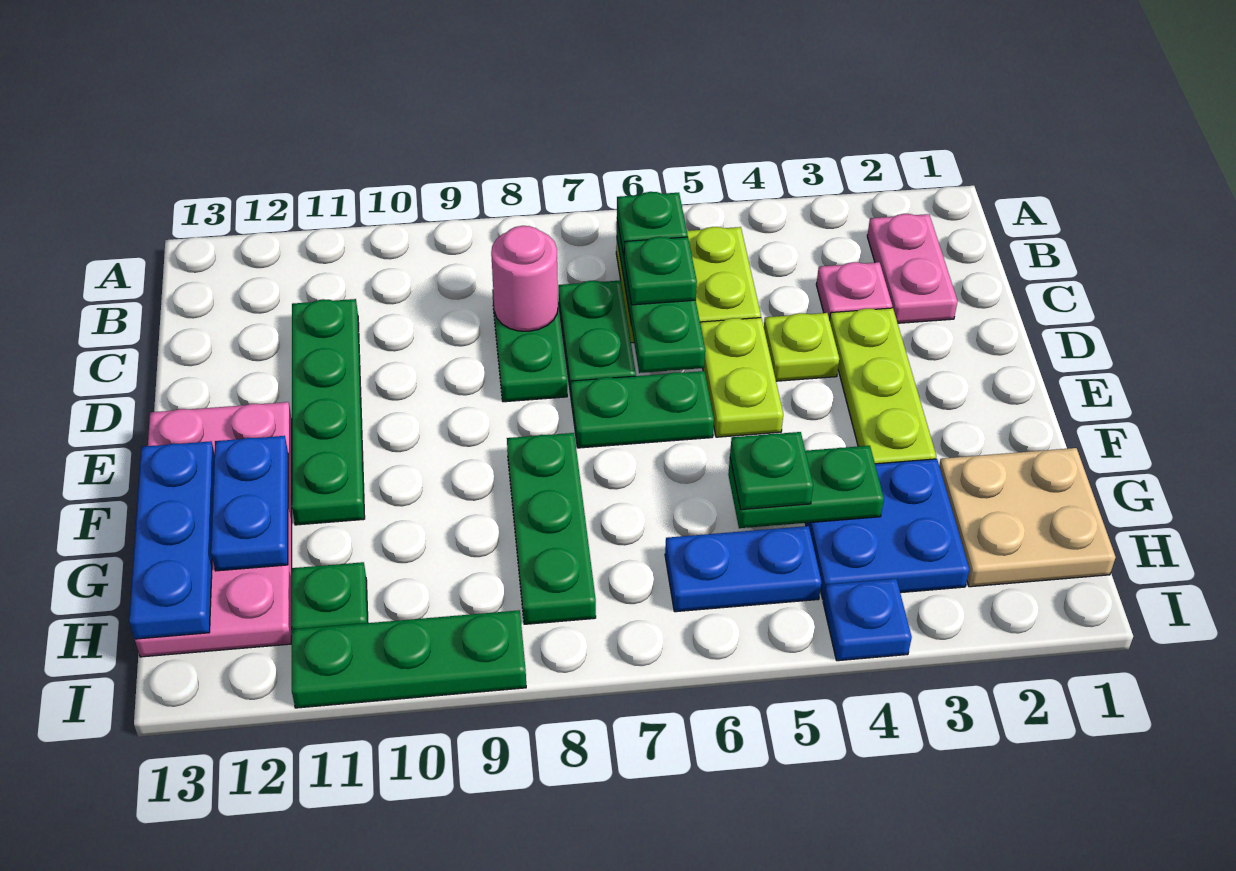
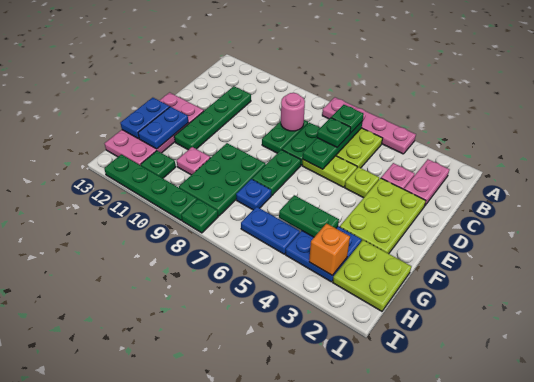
none -> pink plate A4:A7 level 1
lime plate D3:F3 level 1 -> lime plate D2:F3 level 1
lime plate D5:E5 level 1 -> lime plate D5:D6 level 1
green plate E6:E7 level 1 -> green plate E7:F7 level 1
green plate F8:H8 level 1 -> green plate F8:H9 level 1
blue plate F13:H13 level 2 -> blue plate F13:G13 level 2
tan plate G1:H2 level 1 -> lime plate G1:H2 level 1
green plate G5 level 3 -> green plate I8 level 1
none -> pink plate G10 level 1
none -> orange brick H3 level 2
blue plate I4 level 1 -> blue plate G7 level 1
green plate I9:I11 level 1 -> green plate I9:I12 level 1

